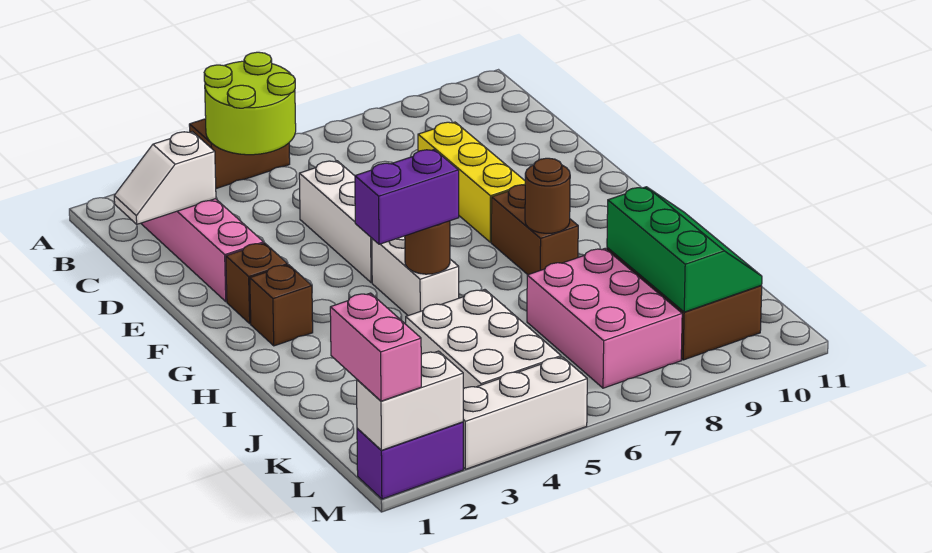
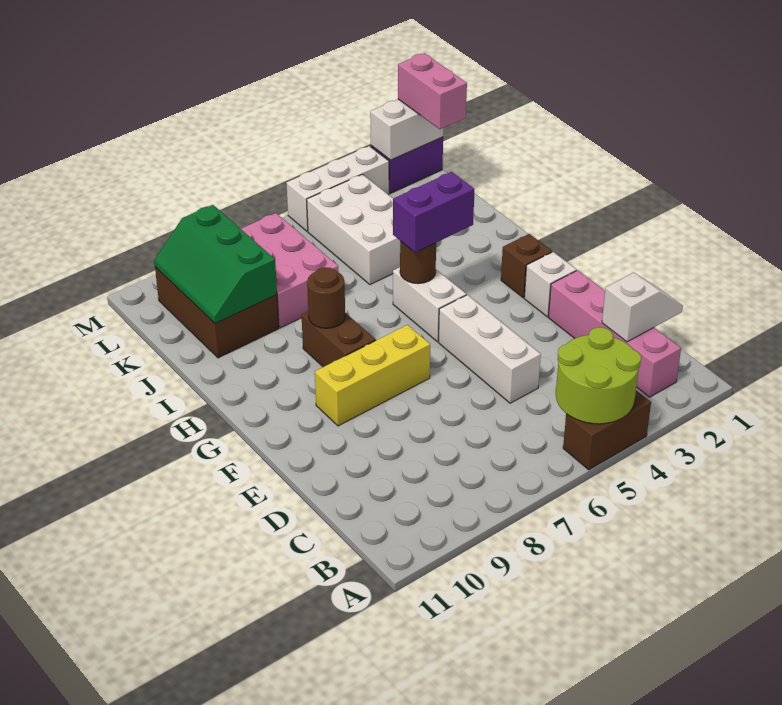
yellow brick D8:F8 level 1 -> yellow brick F7:F9 level 1
brown brick F2 level 1 -> white brick F2 level 1

